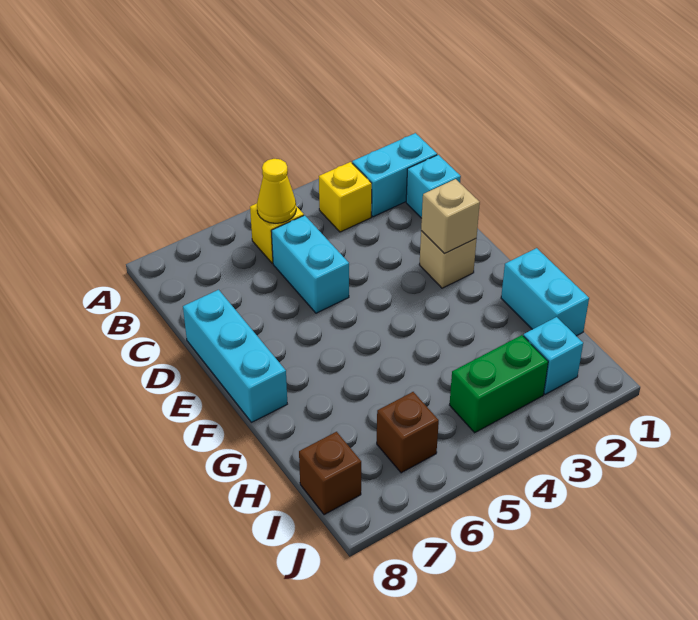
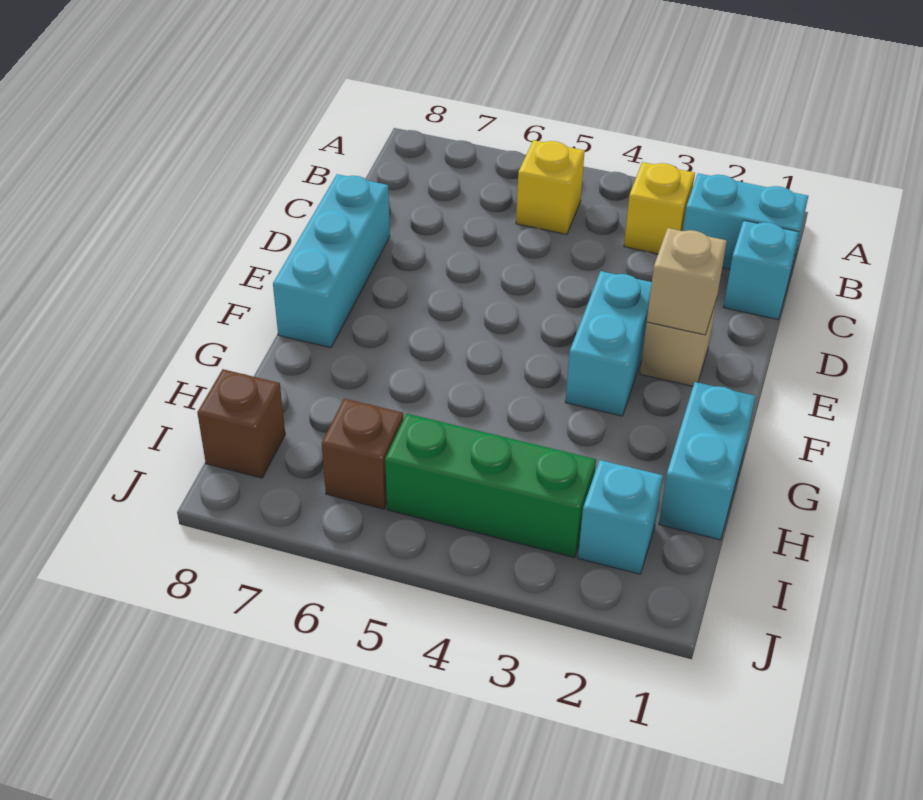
yellow cone B5 level 2 -> none
cyan brick C5:D5 level 1 -> cyan brick E3:F3 level 1
green brick I3:I4 level 1 -> green brick I3:I5 level 1

